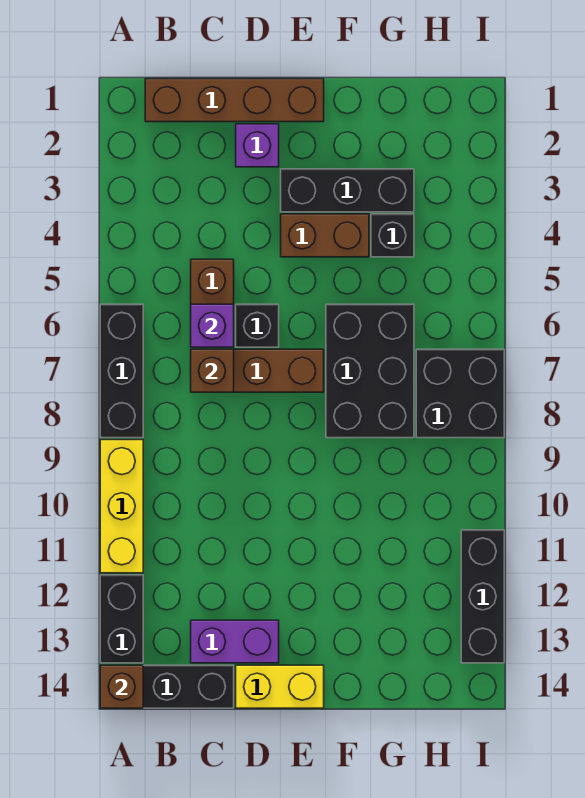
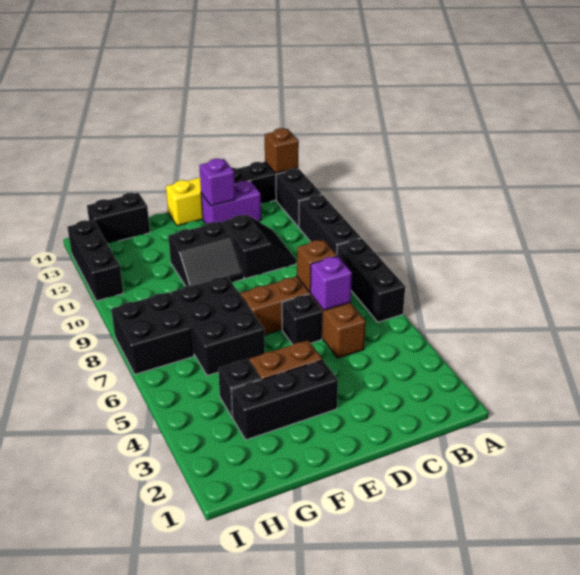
yellow brick A9:A11 level 1 -> black brick A9:A11 level 1
brown brick B1:E1 level 1 -> none
none -> black slope C10:D11 level 1 top D
purple brick D2 level 1 -> purple brick D13 level 2
none -> black slope E10:F11 level 1 top 11
none -> black brick G14:H14 level 1

